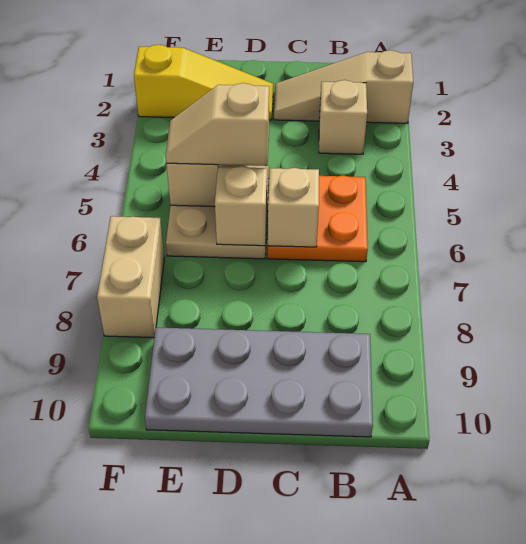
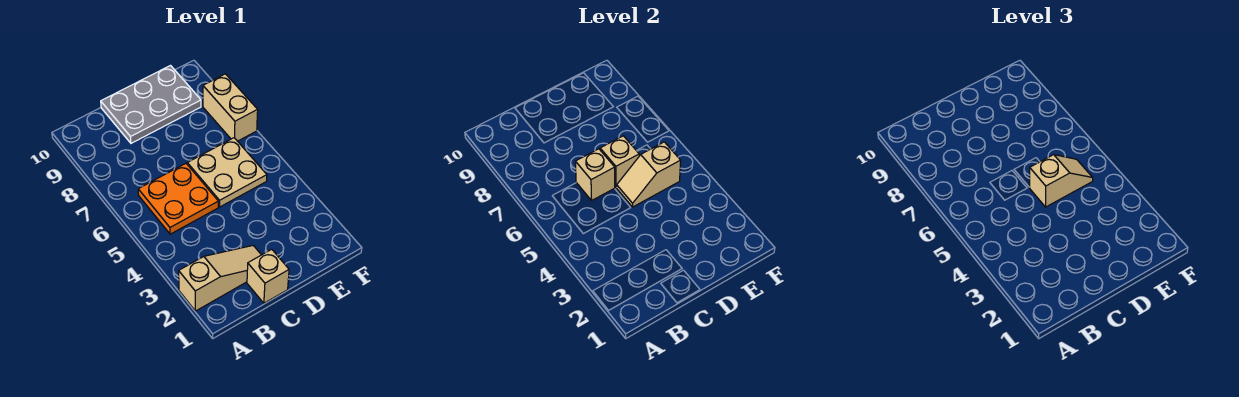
tan brick B3 level 1 -> tan brick C1 level 1
grey plate B9:E10 level 1 -> grey plate C9:E10 level 1
yellow slope D2:F2 level 1 top F -> none

